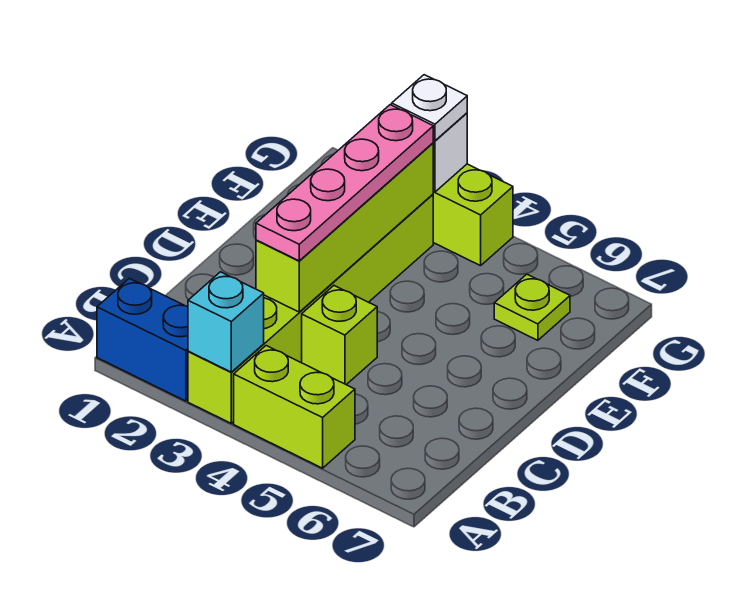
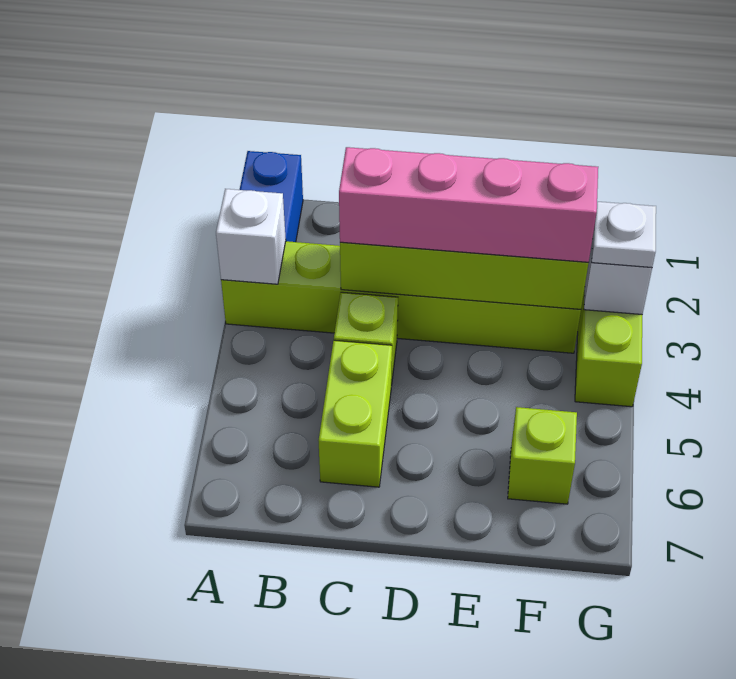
cyan brick A3 level 2 -> white brick A3 level 2
lime brick A4:A5 level 1 -> lime brick C5:C6 level 1
pink plate C3:F3 level 3 -> pink brick C3:F3 level 3
lime plate F6 level 1 -> lime brick F6 level 1

